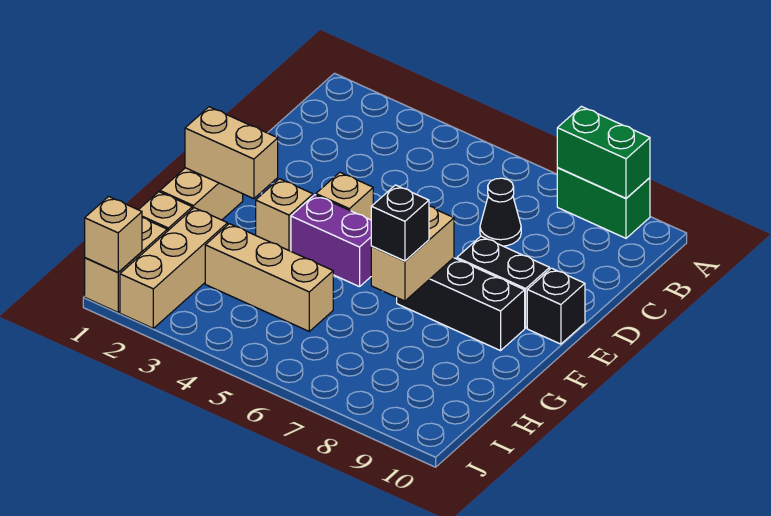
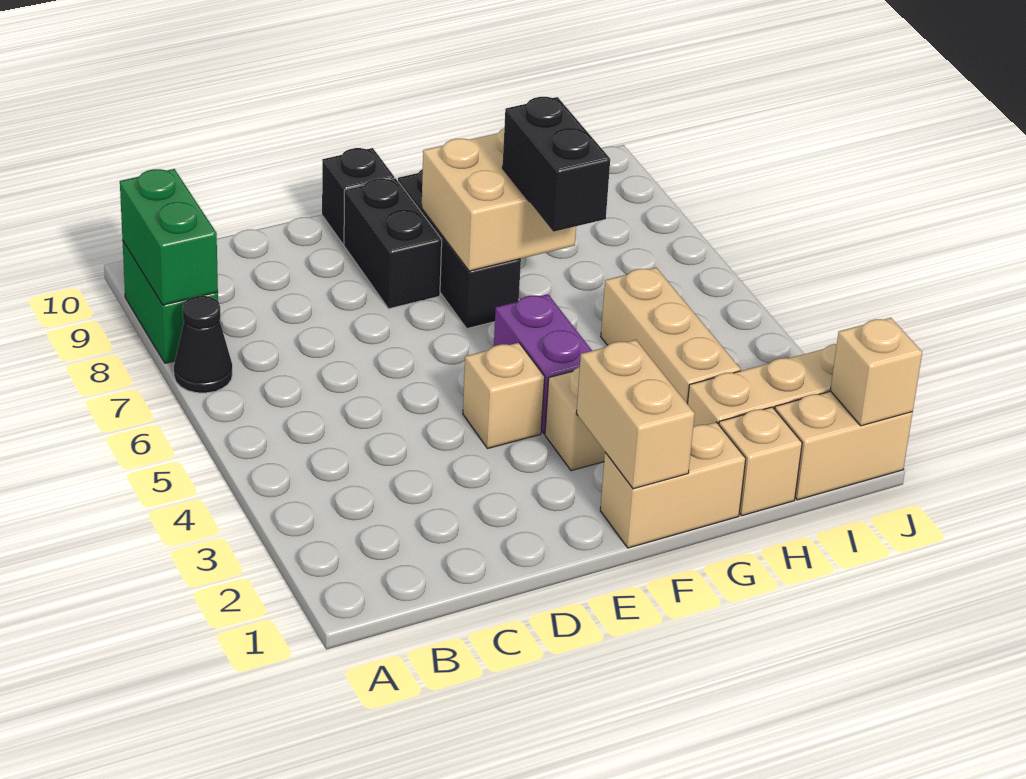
black cone C7 level 1 -> black cone A7 level 1
tan brick F7:G7 level 2 -> tan brick F7:G8 level 2
black brick G7 level 3 -> black brick G6:G7 level 3

